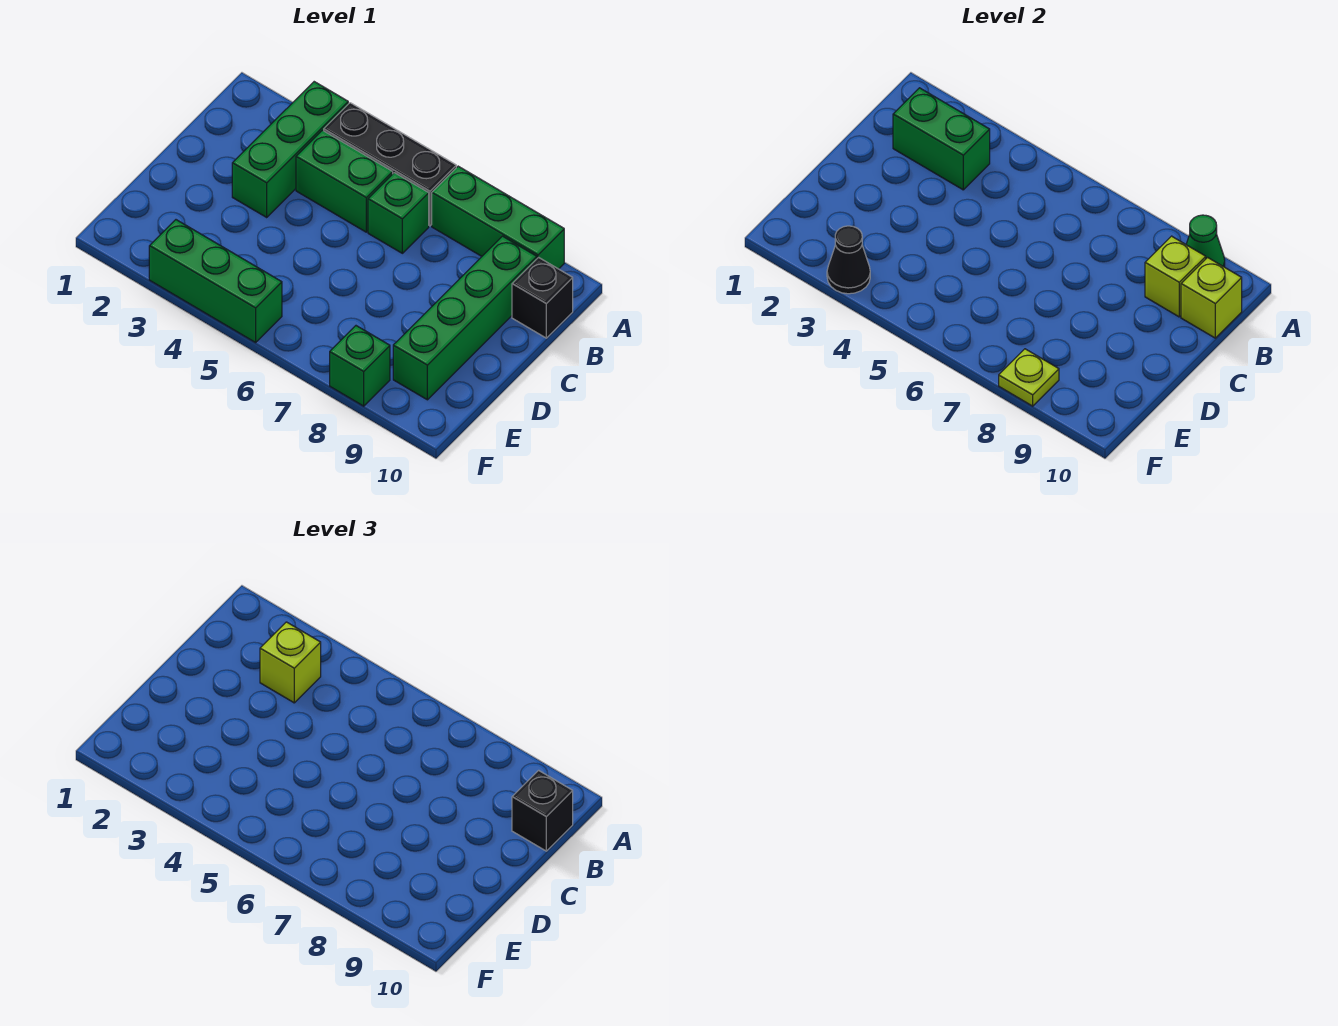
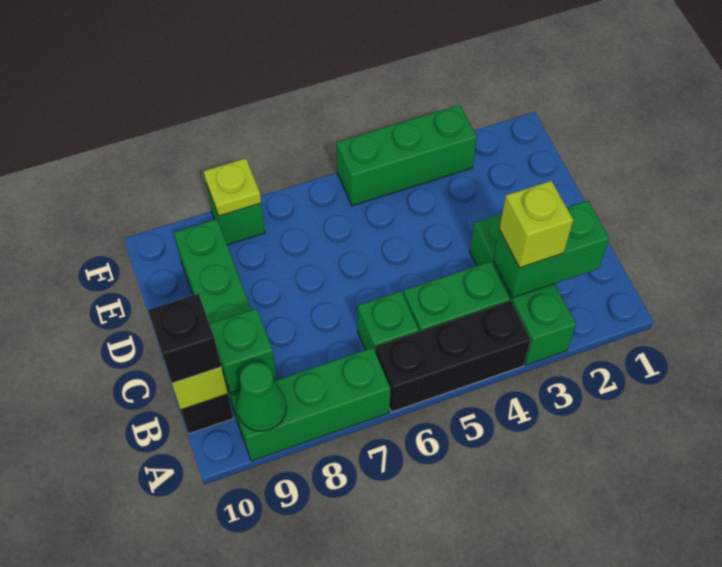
lime brick B9 level 2 -> green brick B9 level 2
black cone F3 level 2 -> none

